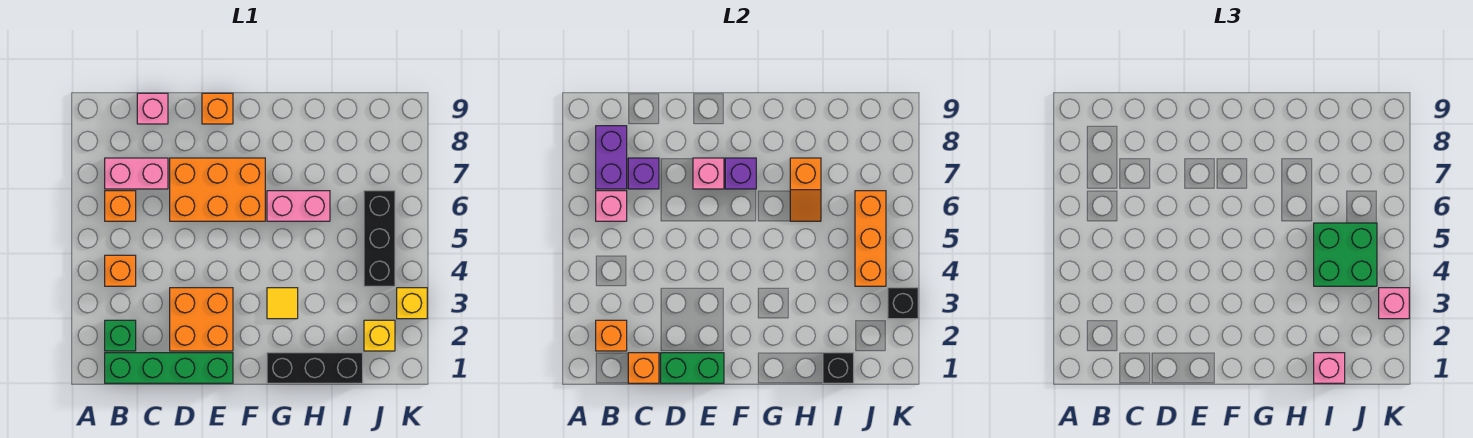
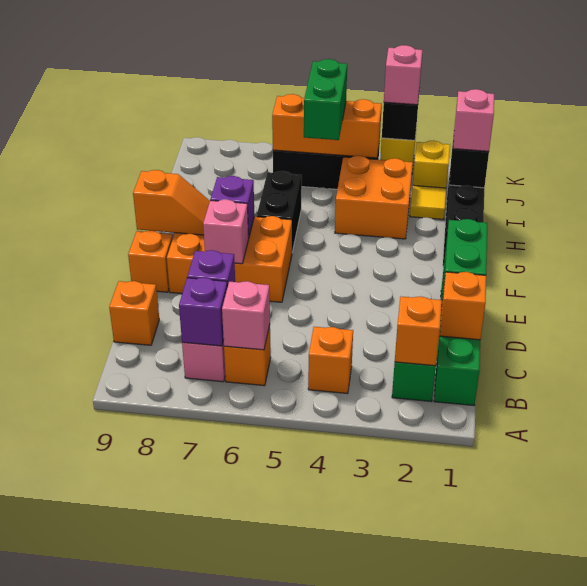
purple brick B7:B8 level 2 -> purple brick B7 level 2
pink brick C9 level 1 -> orange brick C9 level 1
orange brick D2:E3 level 1 -> orange brick H3:I4 level 1
orange brick D6:F7 level 1 -> orange brick E6:F8 level 1
yellow tile G3 level 1 -> yellow tile I2 level 1
pink brick G6:H6 level 1 -> black brick G6:H6 level 1
orange slope H6:H7 level 2 top 7 -> orange slope F8:F9 level 2 top 9
green brick I4:J5 level 3 -> green brick I5:J5 level 3

